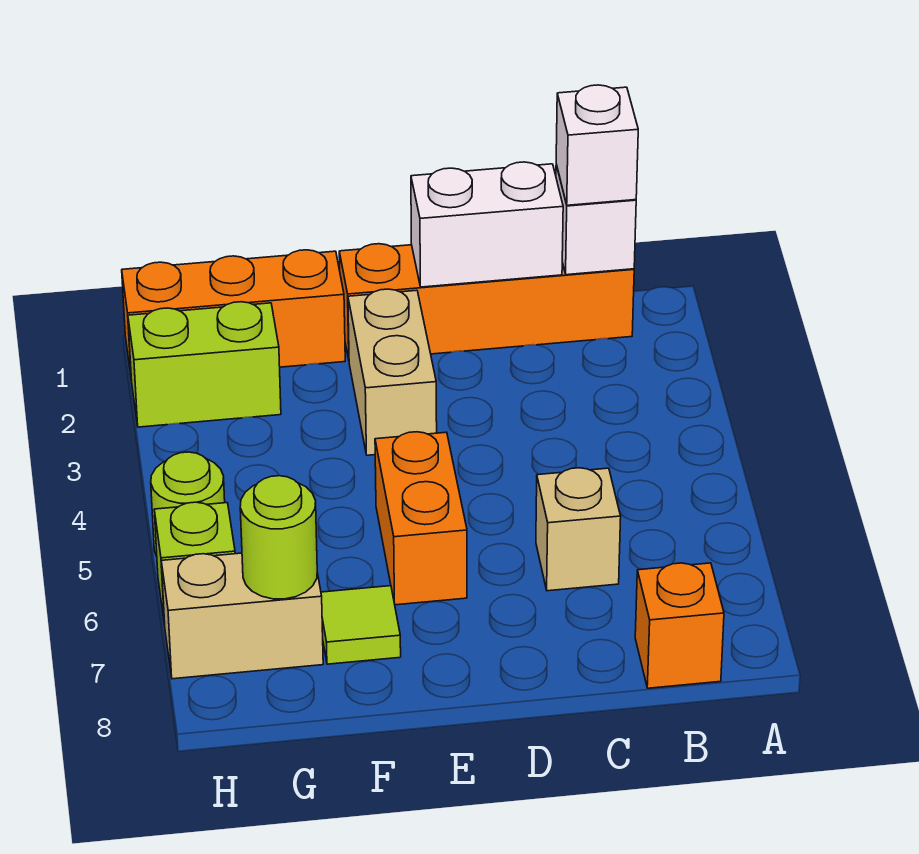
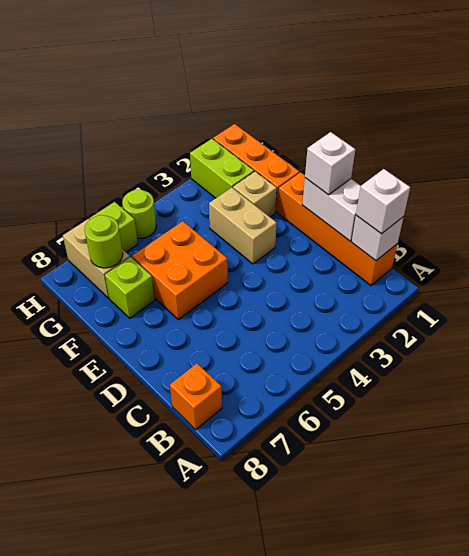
tan brick C6 level 1 -> tan brick F2 level 1
none -> white brick D1 level 3
tan brick E2:E3 level 1 -> tan brick E3:F3 level 1
orange brick E5:E6 level 1 -> orange brick E5:F6 level 1
lime tile F7 level 1 -> lime brick F7 level 1

